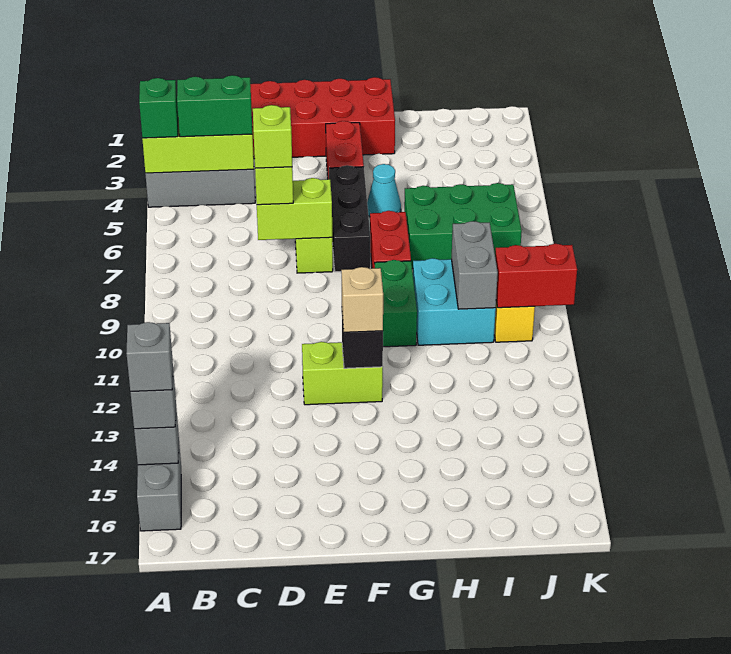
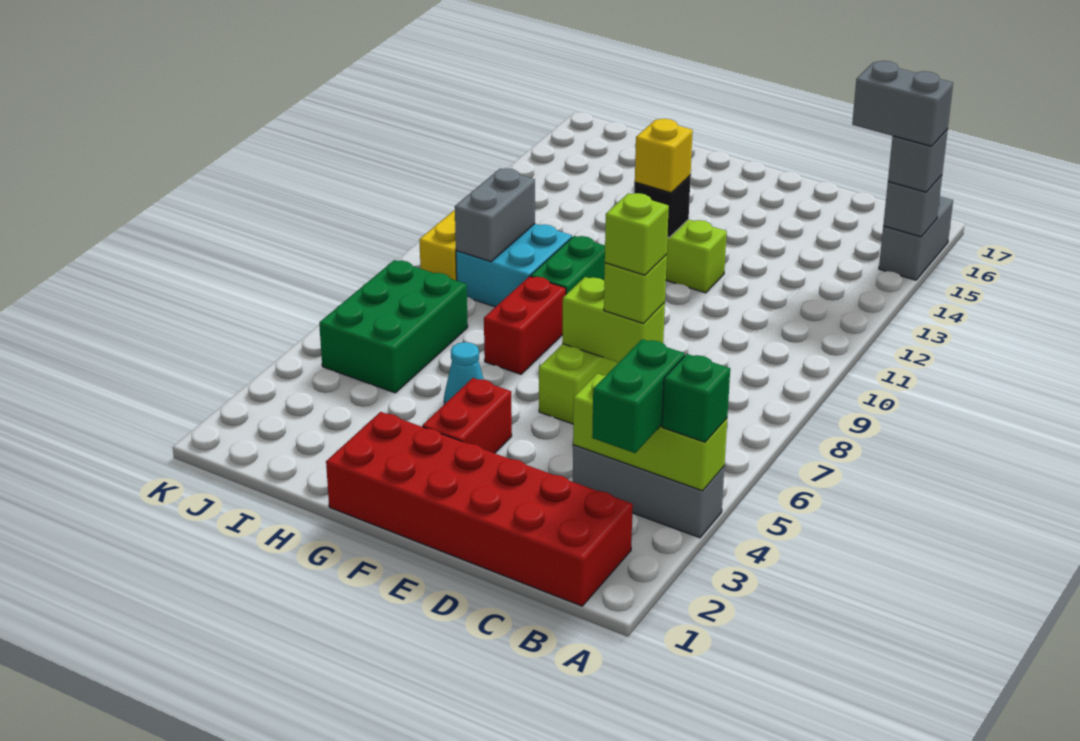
grey brick A15 level 4 -> grey brick A15:B15 level 4
green brick B4:C4 level 3 -> green brick B3:B4 level 3
black brick F5:F7 level 1 -> none
tan brick F12 level 3 -> yellow brick F12 level 3
green brick H6:J7 level 1 -> green brick I5:J7 level 1
red brick J10:K10 level 2 -> none

